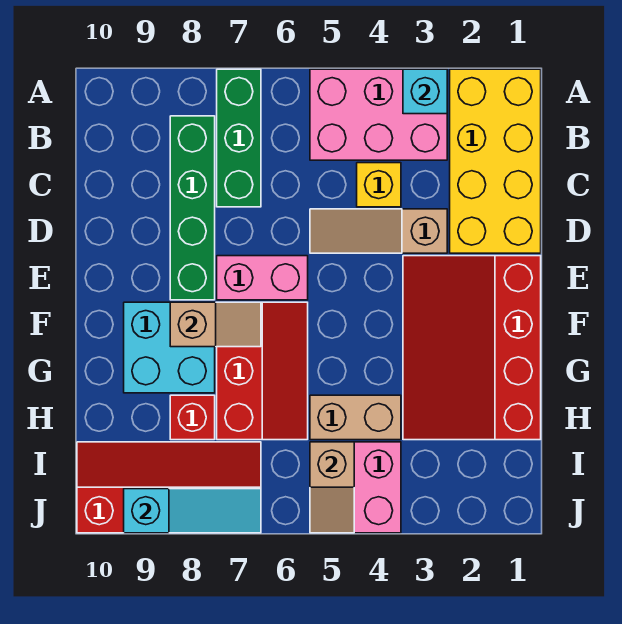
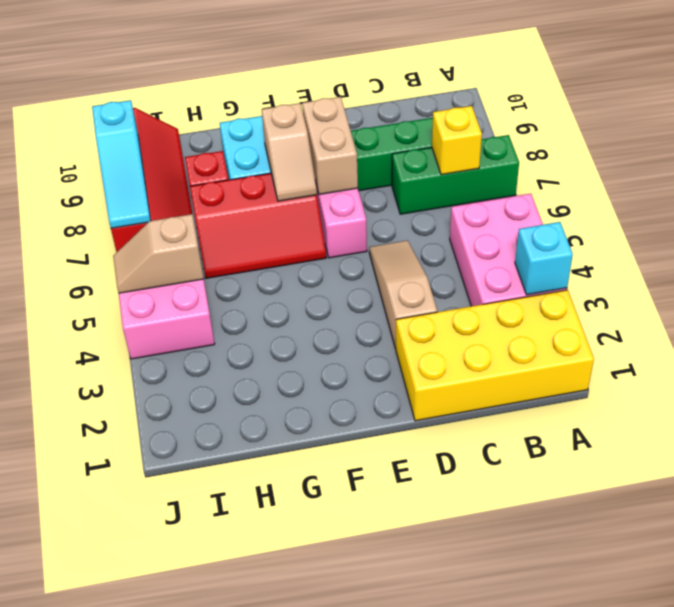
yellow brick C4 level 1 -> yellow brick B7 level 2
red slope E1:H3 level 1 top 1 -> none
tan brick H4:H5 level 1 -> tan brick E7:E8 level 2

